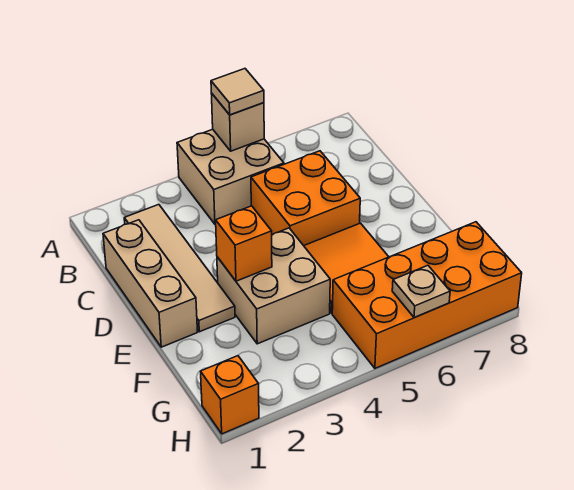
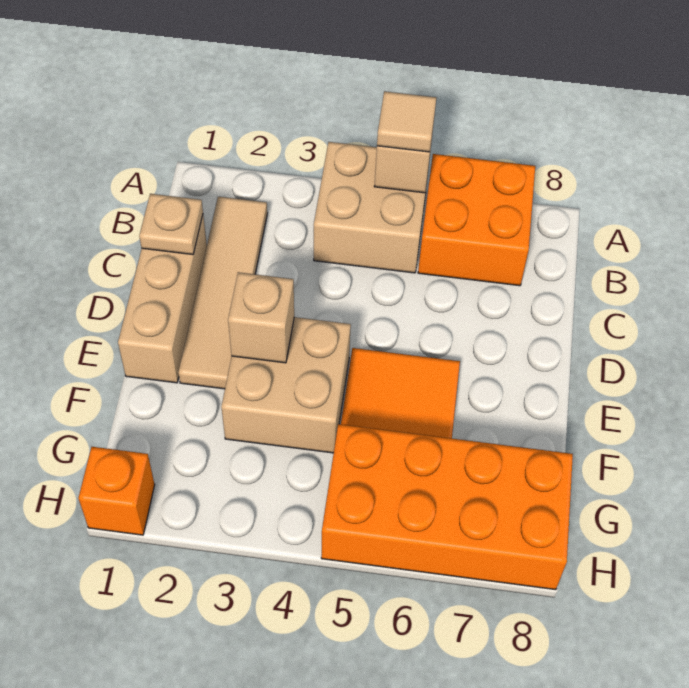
orange brick C5:D6 level 1 -> orange brick A6:B7 level 1
orange brick E3 level 2 -> tan brick E3 level 2
tan plate H6 level 2 -> tan plate C1 level 2

